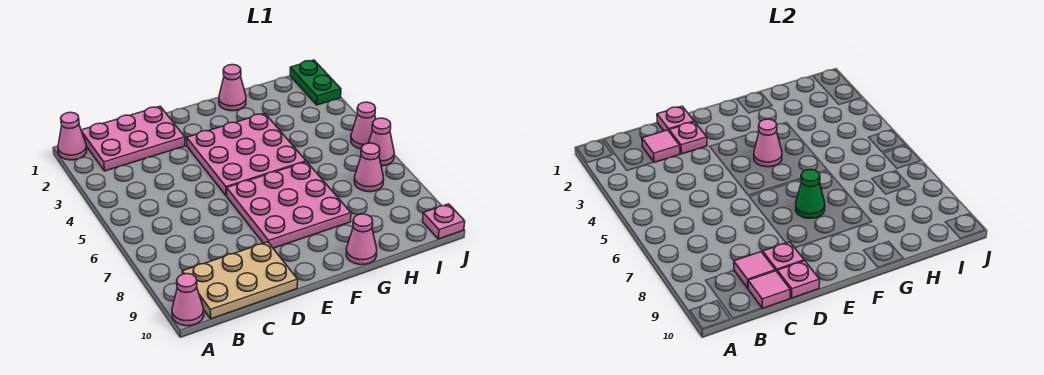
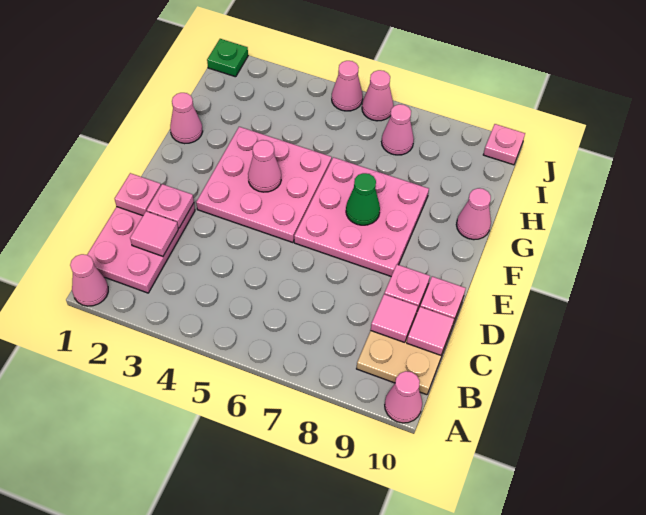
green plate J1:J2 level 1 -> green plate J1 level 1

